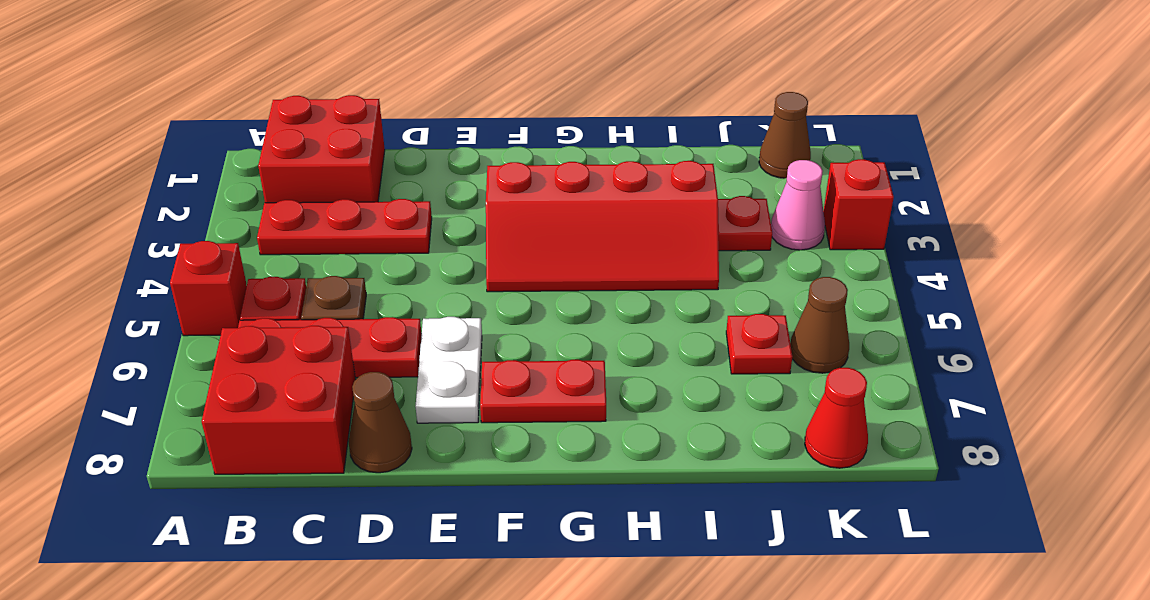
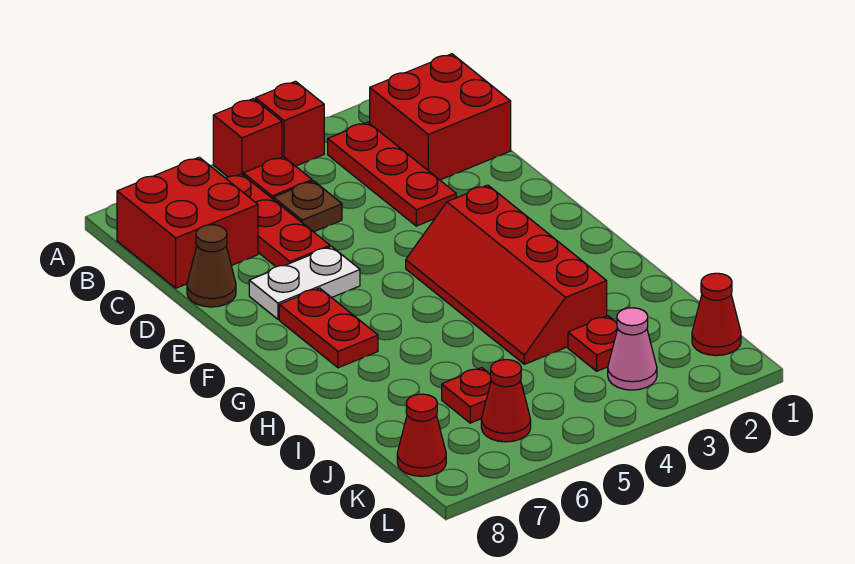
brown cone K1 level 1 -> red cone K1 level 1
brown cone K6 level 1 -> red cone K6 level 1
red brick L3 level 1 -> red brick A4 level 1

